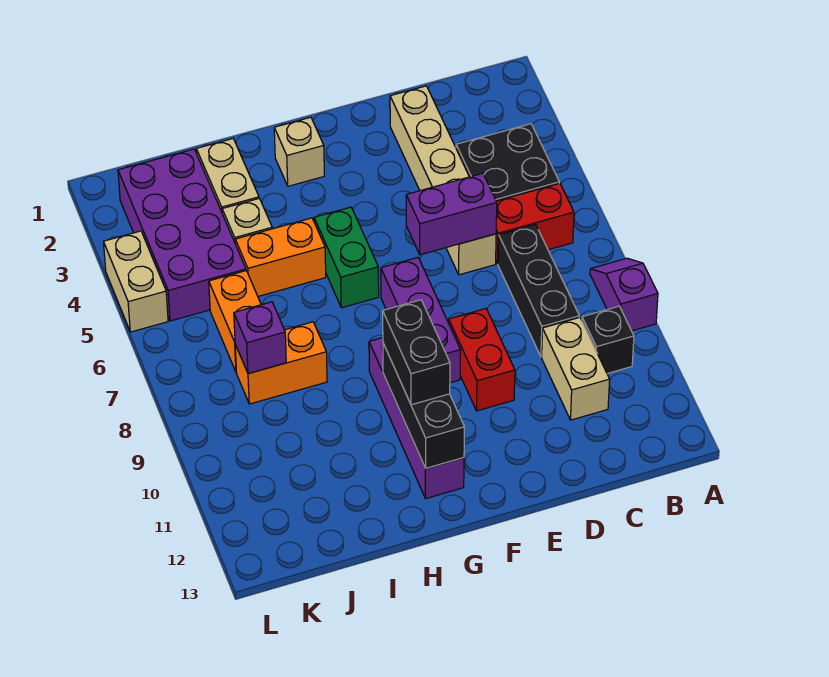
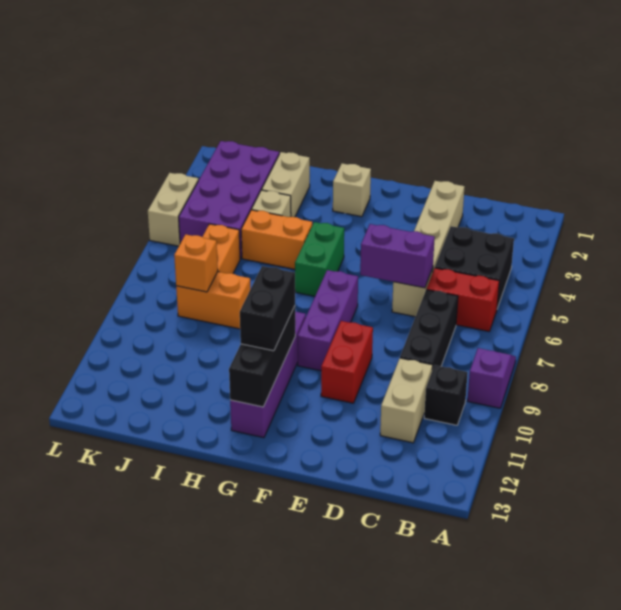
purple brick J8 level 2 -> orange brick J8 level 2

